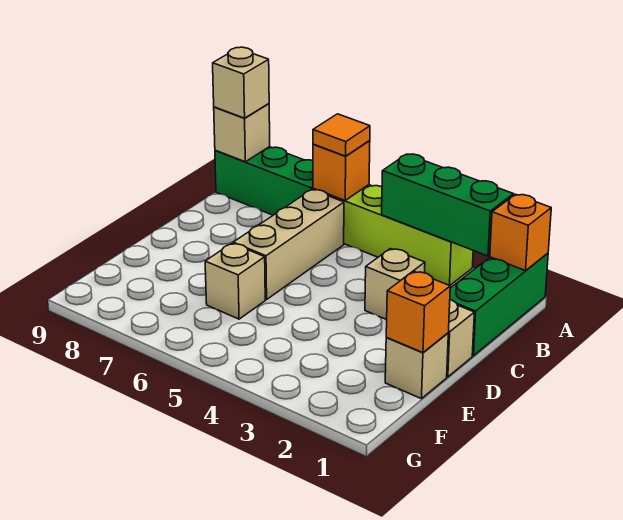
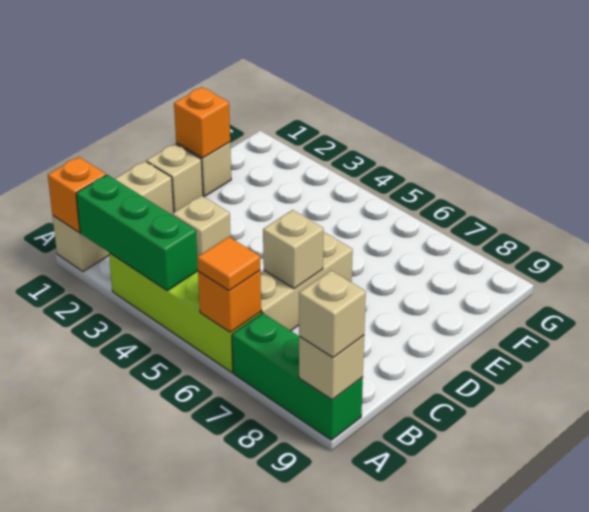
green brick A1:C1 level 1 -> tan brick A1:C1 level 1
tan brick E6 level 1 -> tan brick C6 level 2

